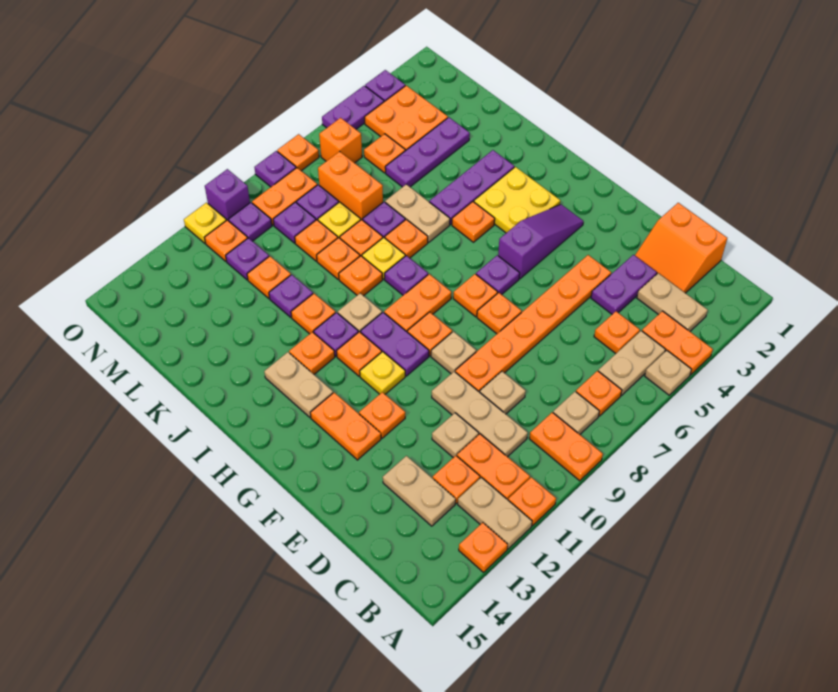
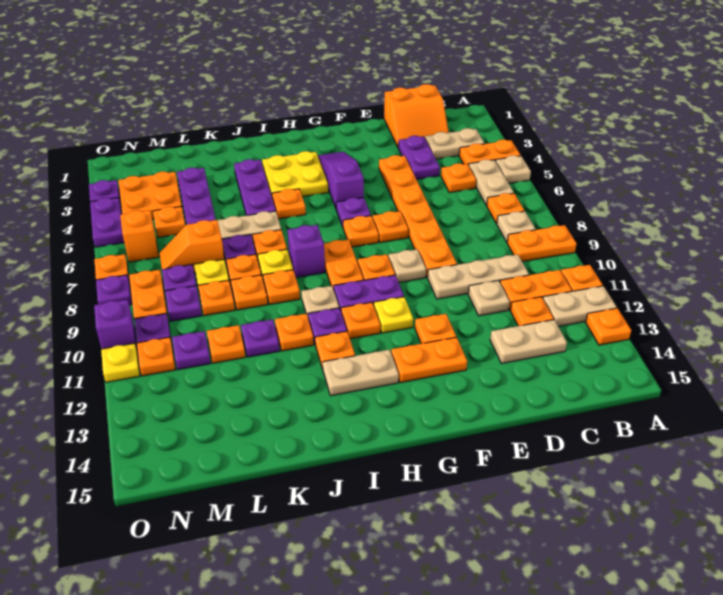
tan plate D9 level 1 -> none
purple plate I8 level 1 -> purple brick I8 level 1
orange brick L7:M7 level 1 -> orange slope L7:M7 level 1 top L

